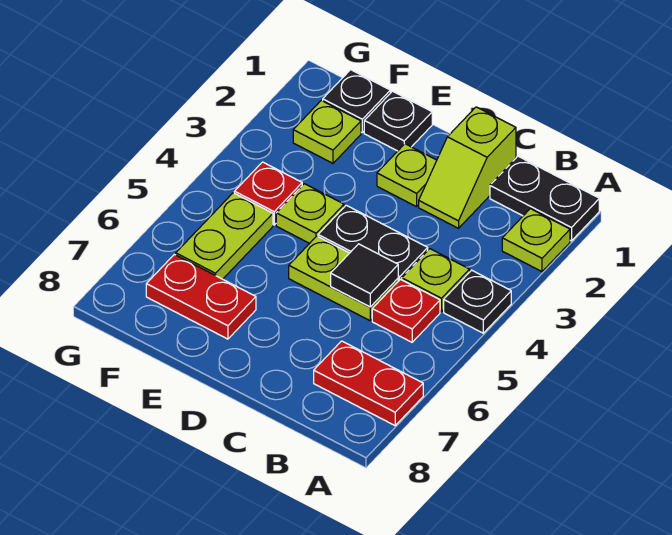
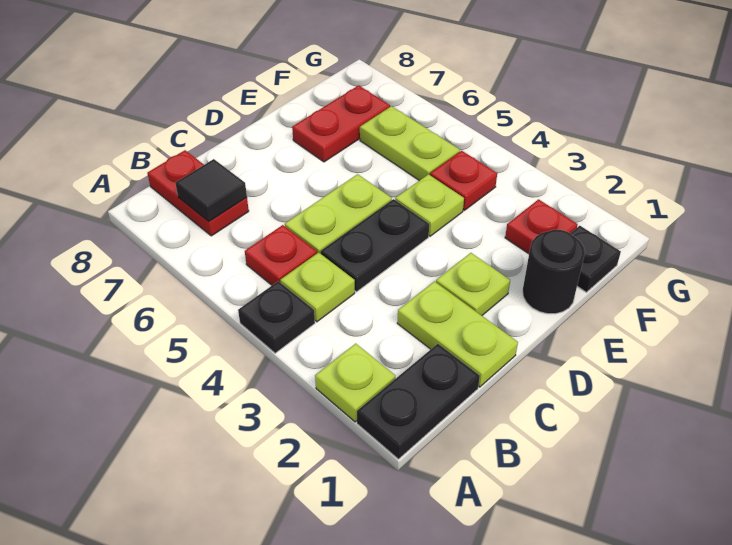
red plate A7:B7 level 1 -> red plate B7:B8 level 1
lime slope C1:C2 level 1 top 1 -> lime plate C1:C2 level 1
black tile C5 level 2 -> black tile B7 level 2
black plate E1 level 1 -> black round brick E1 level 1
lime plate F2 level 1 -> red plate F2 level 1

